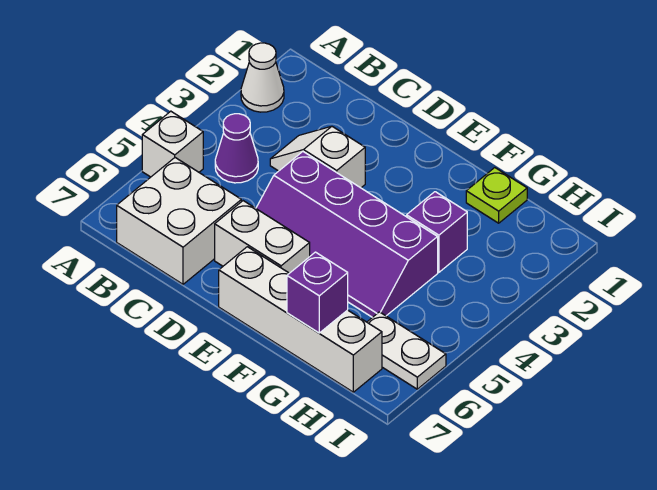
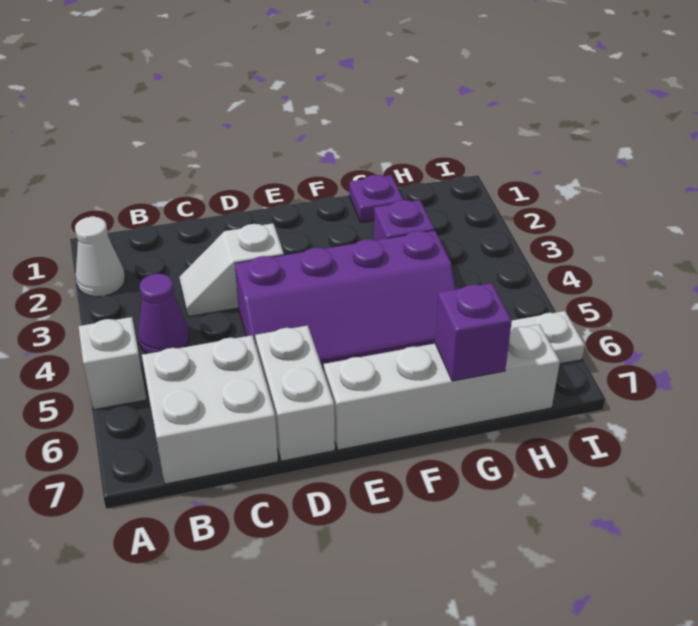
white brick D6:E6 level 1 -> white brick D6:D7 level 1
lime plate G1 level 1 -> purple plate G1 level 1

